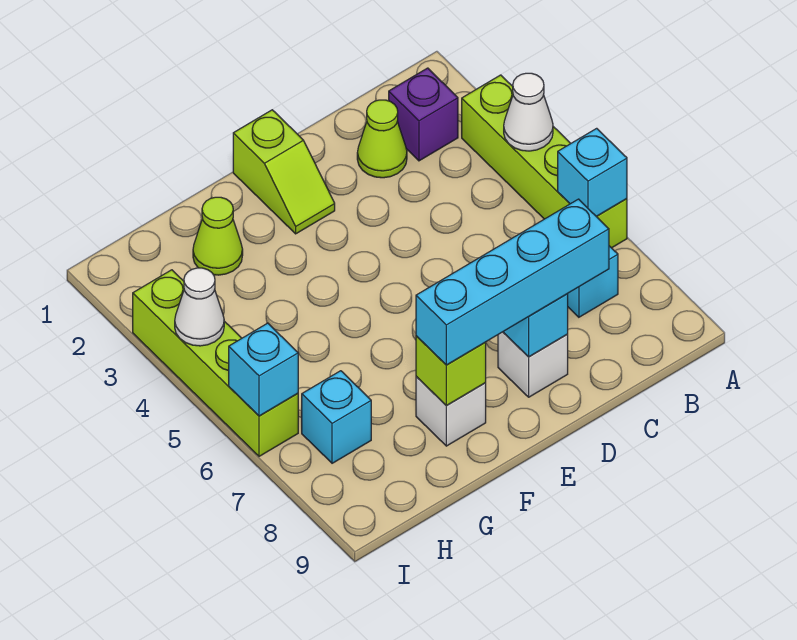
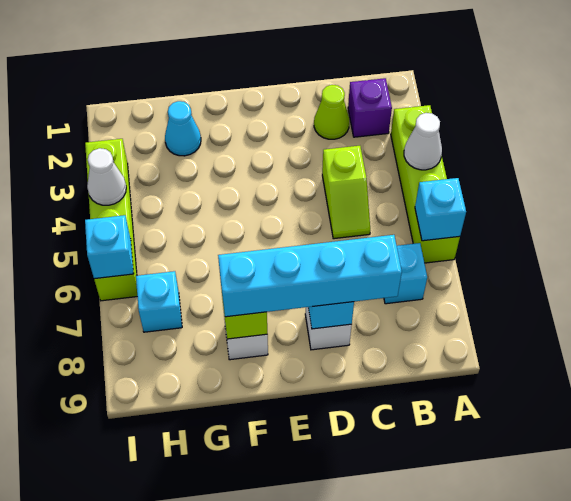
lime slope E1:E2 level 1 top 1 -> lime slope C4:C5 level 1 top 4
lime cone G2 level 1 -> cyan cone G2 level 1

